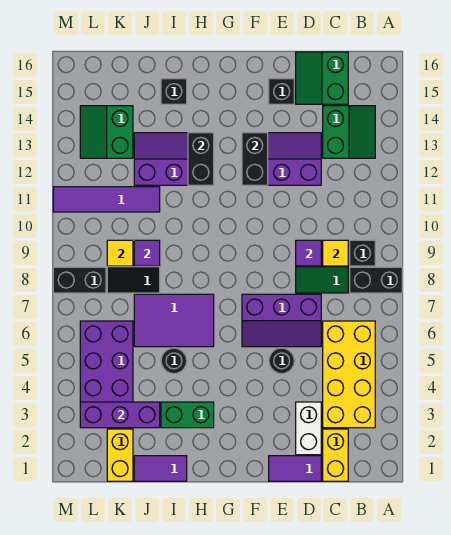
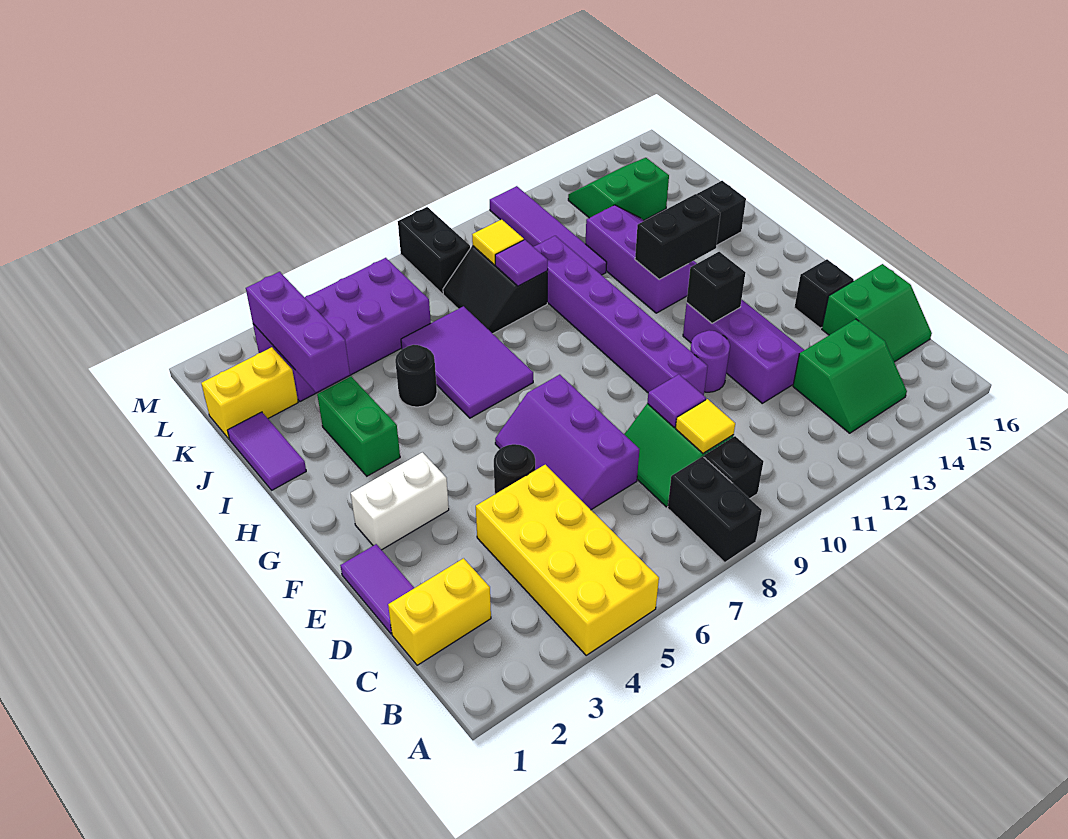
yellow brick B3:C6 level 1 -> yellow brick A4:D5 level 1
green slope C15:D16 level 1 top C -> green slope C15:D16 level 1 top D
white brick D2:D3 level 1 -> white brick F2:F3 level 1
none -> purple brick E10:J10 level 1
none -> purple round brick E11 level 1
black brick F12:F13 level 2 -> black brick F12 level 2

